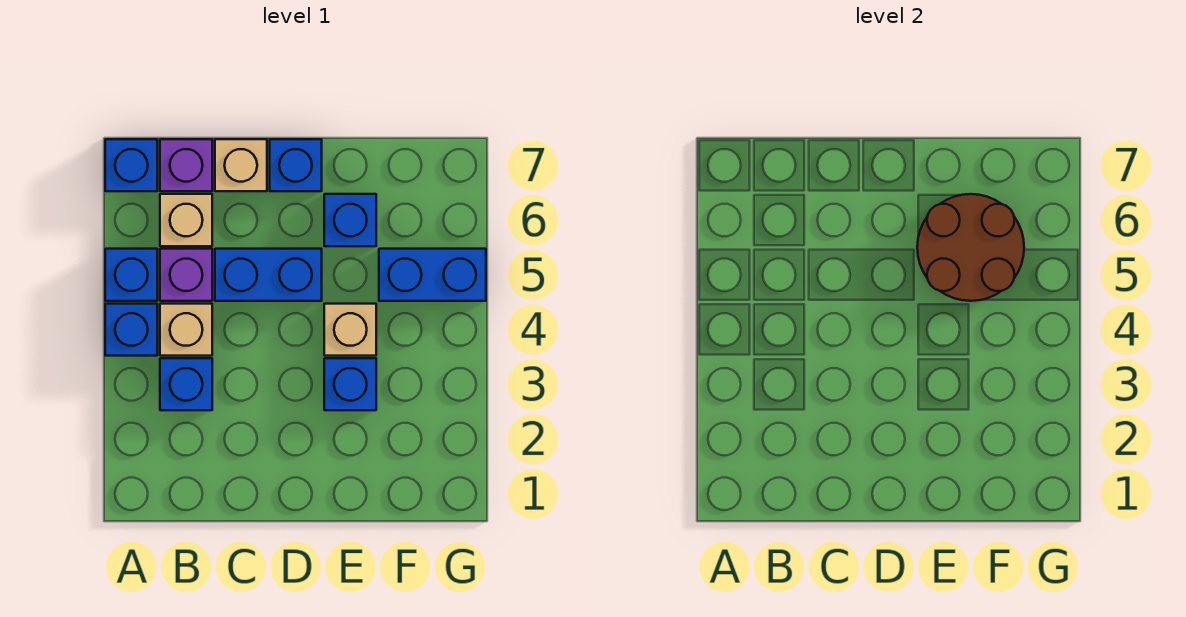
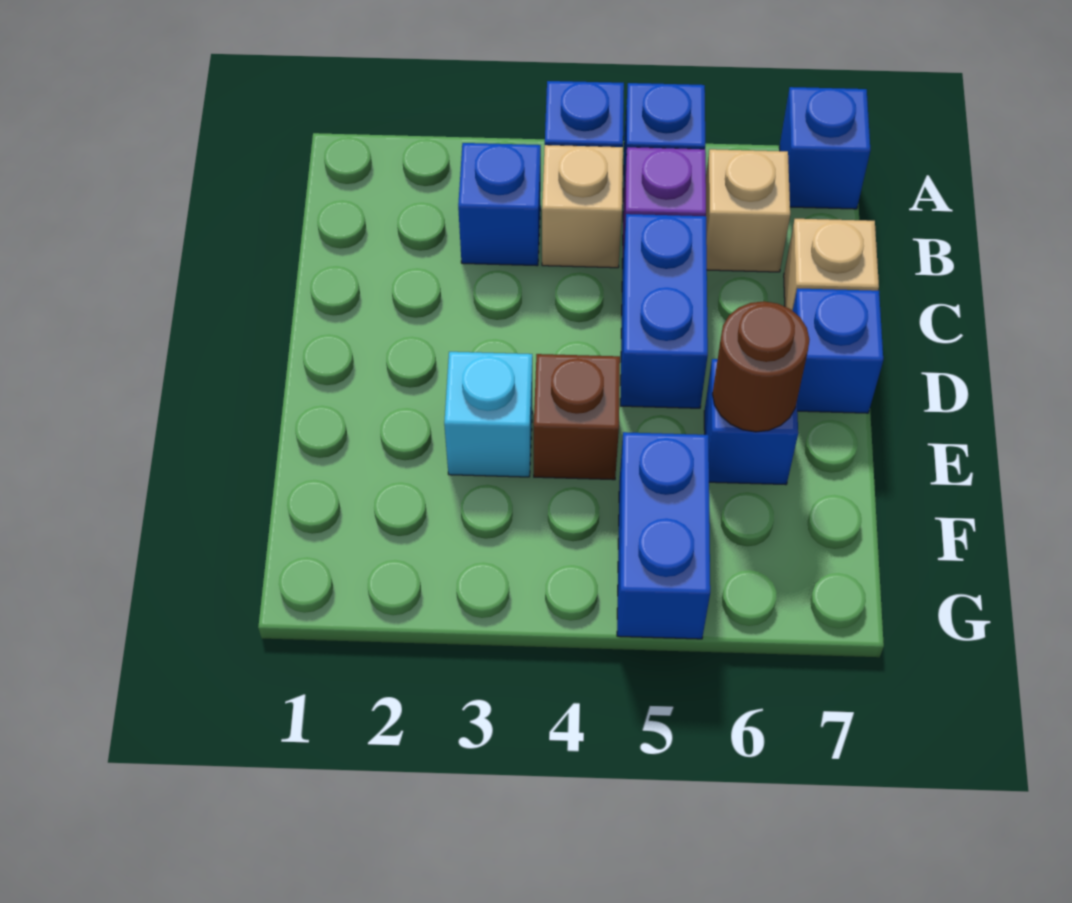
purple brick B7 level 1 -> none
blue brick E3 level 1 -> cyan brick E3 level 1
tan brick E4 level 1 -> brown brick E4 level 1
brown round brick E5:F6 level 2 -> brown round brick E6 level 2

